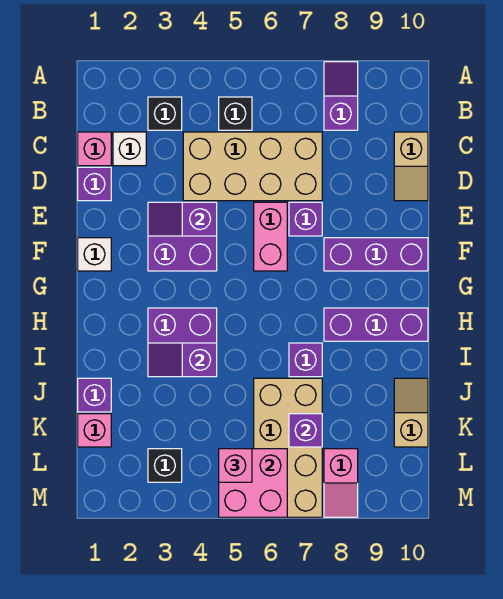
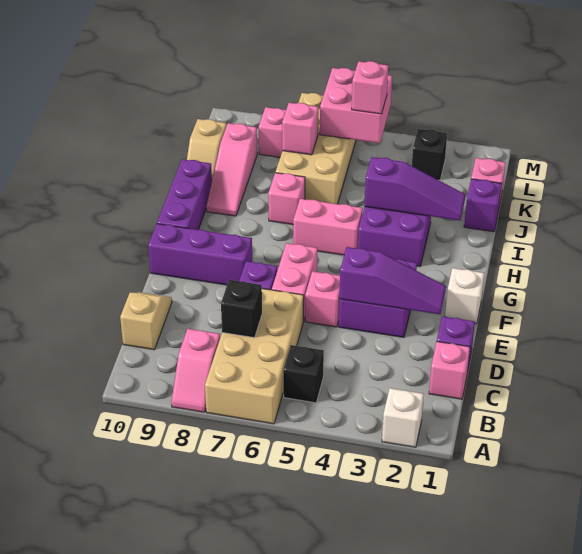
purple slope A8:B8 level 1 top B -> pink slope A8:B8 level 1 top B
black brick B3 level 1 -> black brick C7 level 2
white brick C2 level 1 -> white brick A2 level 1
tan brick C4:D7 level 1 -> tan brick A6:D7 level 1
purple slope E3:E4 level 2 top 4 -> purple slope E2:E4 level 2 top 4
none -> pink brick E5 level 1
none -> pink brick H5:H6 level 1
purple brick H8:H10 level 1 -> purple brick G10:I10 level 1
purple slope I3:I4 level 2 top 4 -> purple slope I2:I4 level 2 top 4
purple brick I7 level 1 -> pink brick I7 level 1
none -> pink slope I9:K9 level 1 top K
purple brick K7 level 2 -> pink brick K7 level 2

